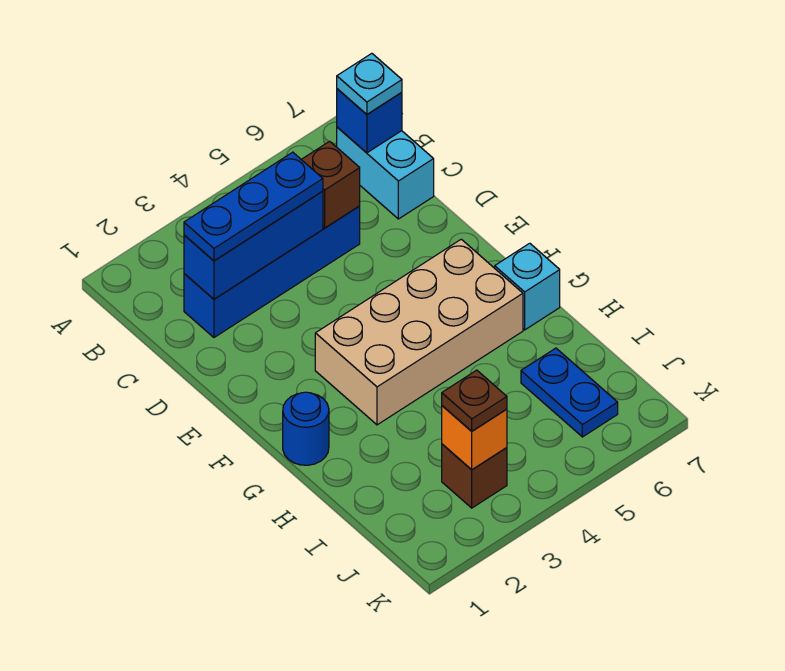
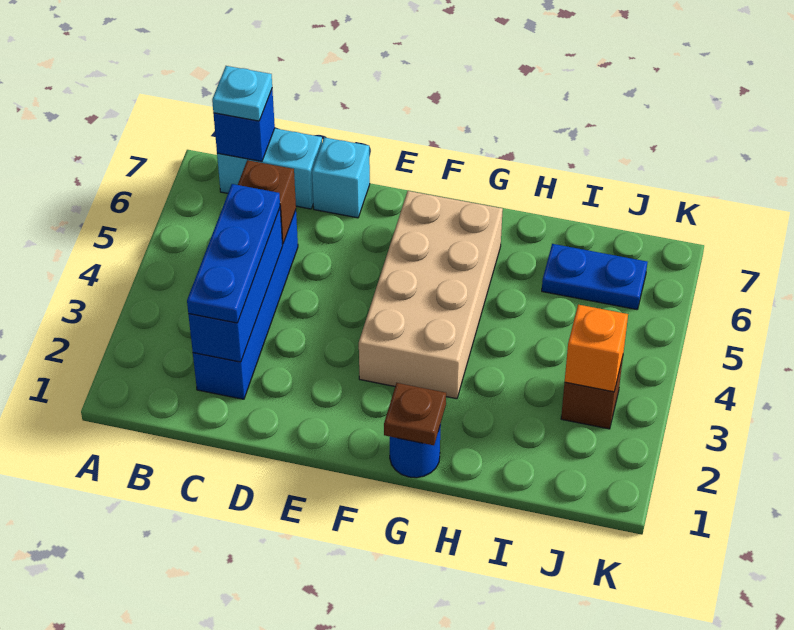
cyan brick G7 level 1 -> cyan brick D7 level 1
brown plate J3 level 3 -> brown plate G1 level 2

